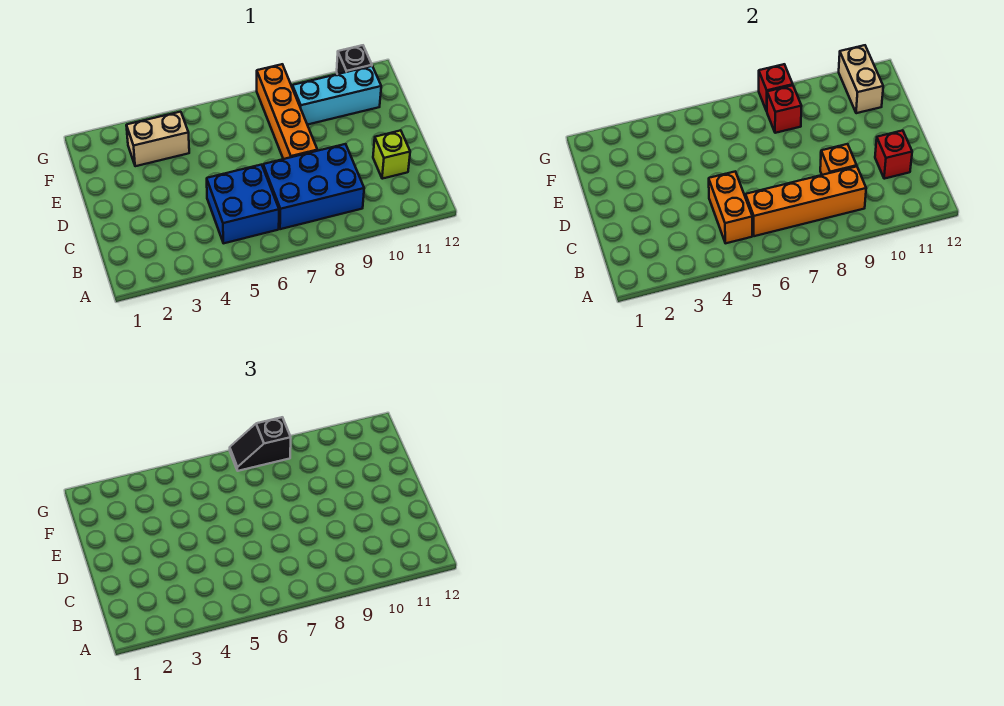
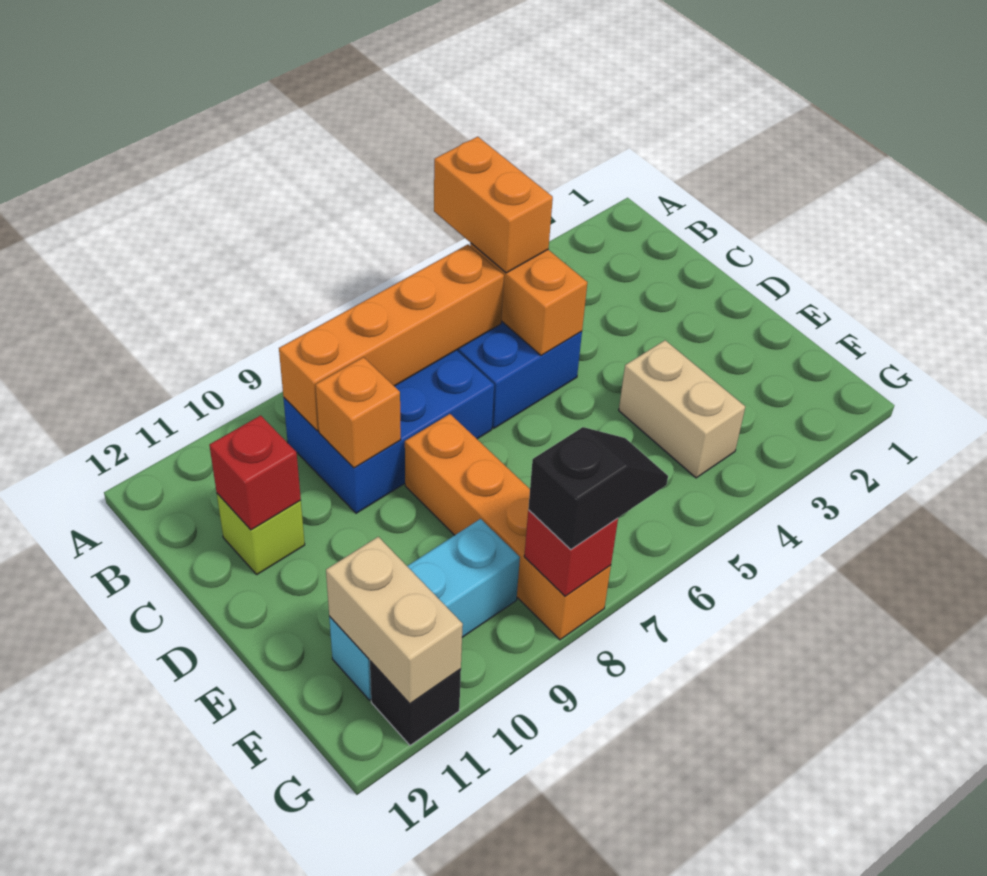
none -> orange brick A5:B5 level 3
tan brick F3:F4 level 1 -> tan brick E4:F4 level 1
red brick F8 level 2 -> none

